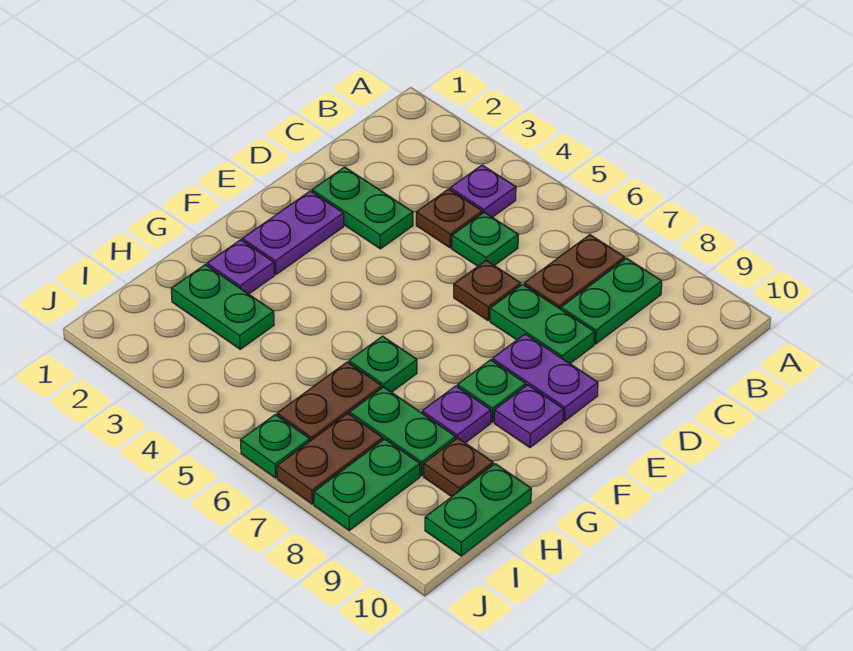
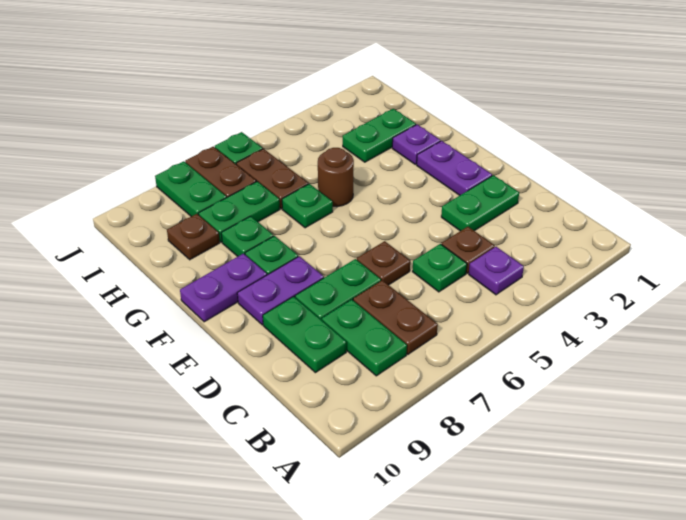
purple plate F9 level 1 -> purple plate F9:F10 level 1
none -> brown round brick G5 level 1
purple plate G8 level 1 -> green plate G8 level 1
green plate H10:I10 level 1 -> green plate C9:D9 level 1

